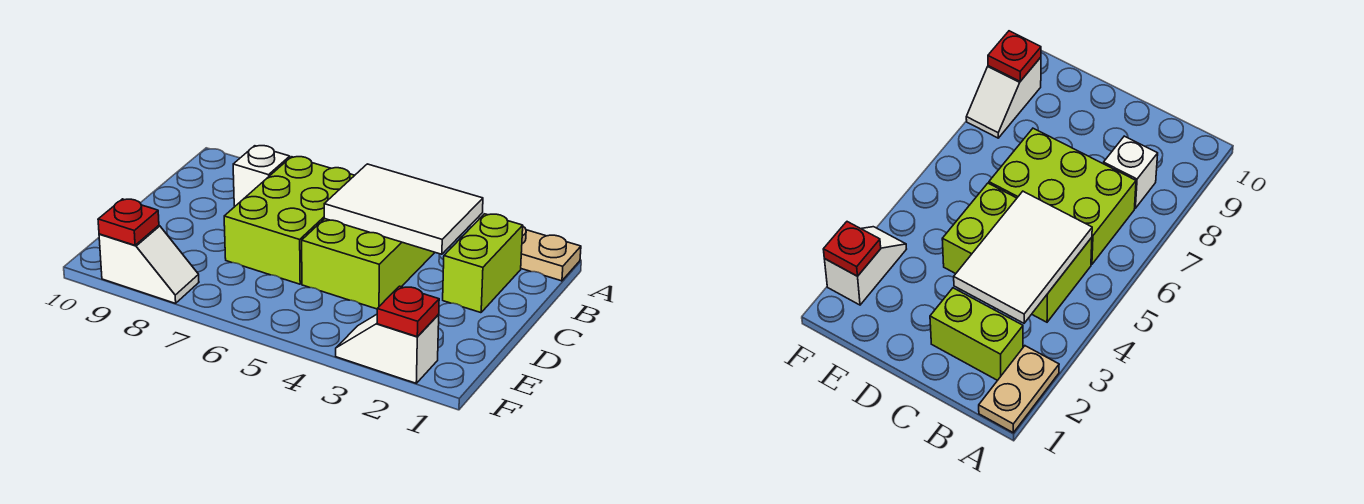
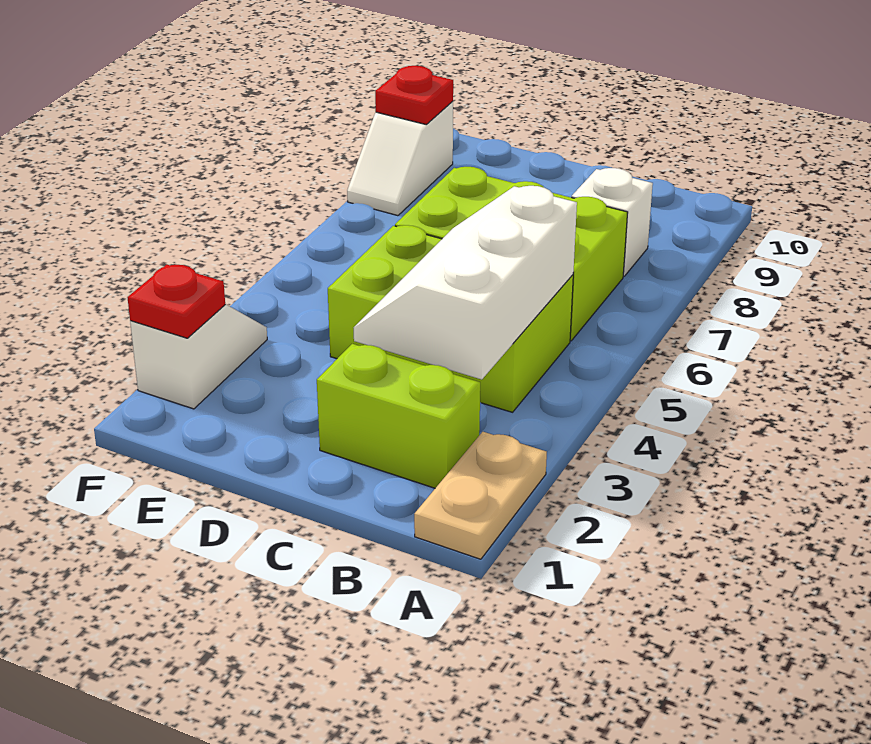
white tile B3:C5 level 2 -> white slope B3:C5 level 2 top B

